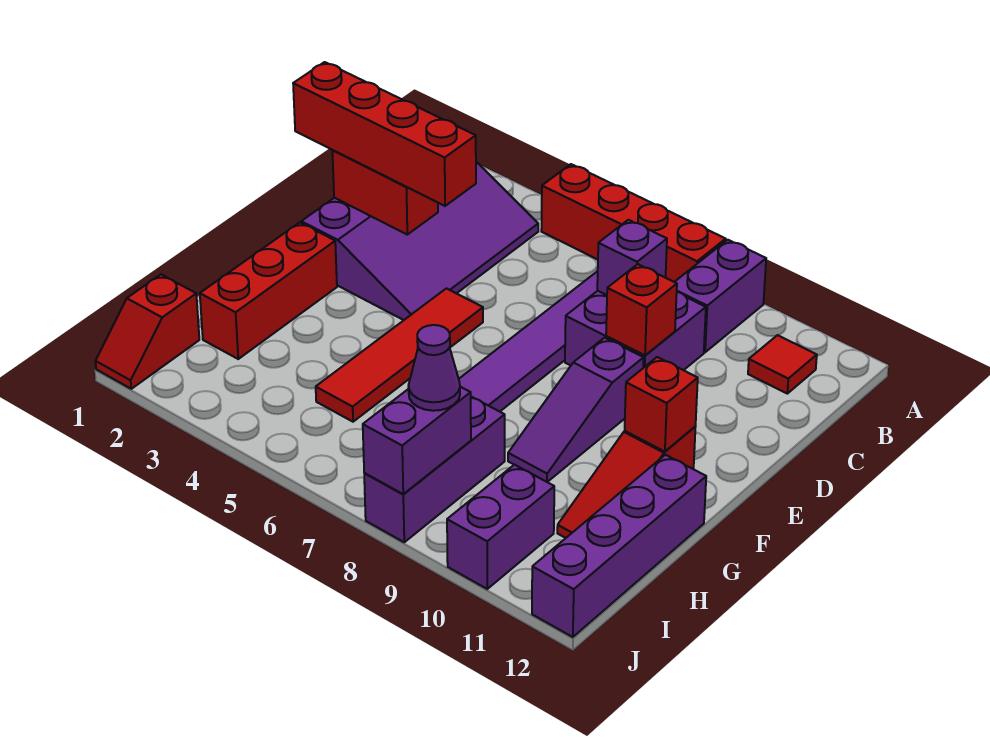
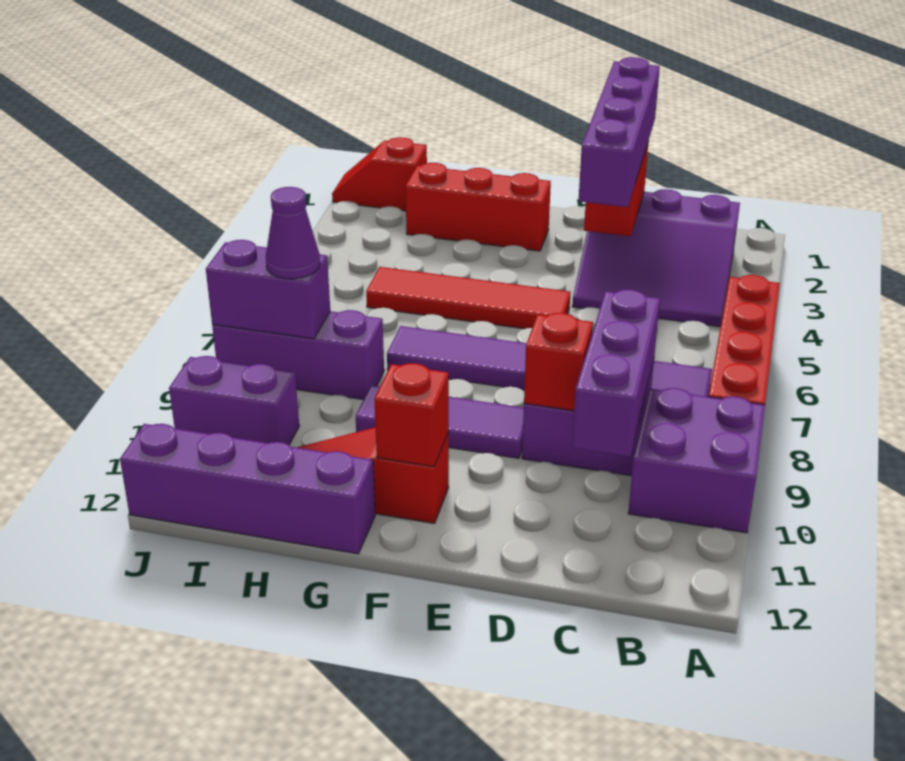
purple brick A9:B9 level 1 -> purple brick A9:B10 level 1
purple slope B2:E4 level 1 top 2 -> purple slope B2:D4 level 1 top 2
red tile B11 level 1 -> none
purple brick C8 level 2 -> purple brick C8:C10 level 2
red brick D1:D4 level 3 -> purple brick D1:D4 level 3
purple slope E9:G9 level 1 top E -> purple tile E9:G9 level 1

